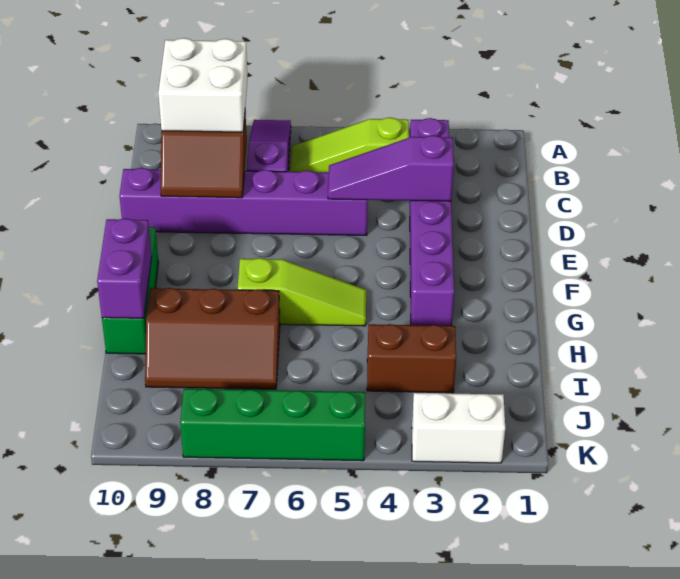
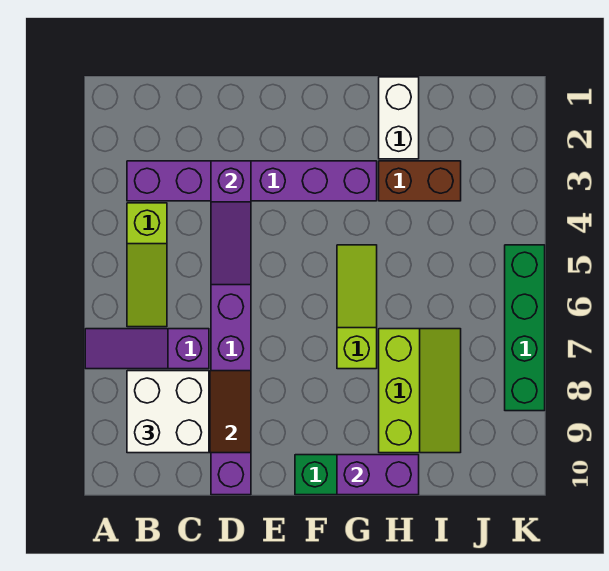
brown slope H7:I9 level 1 top H -> lime slope H7:I9 level 1 top H
brown brick I3:I4 level 1 -> brown brick H3:I3 level 1
white brick K2:K3 level 1 -> white brick H1:H2 level 1

